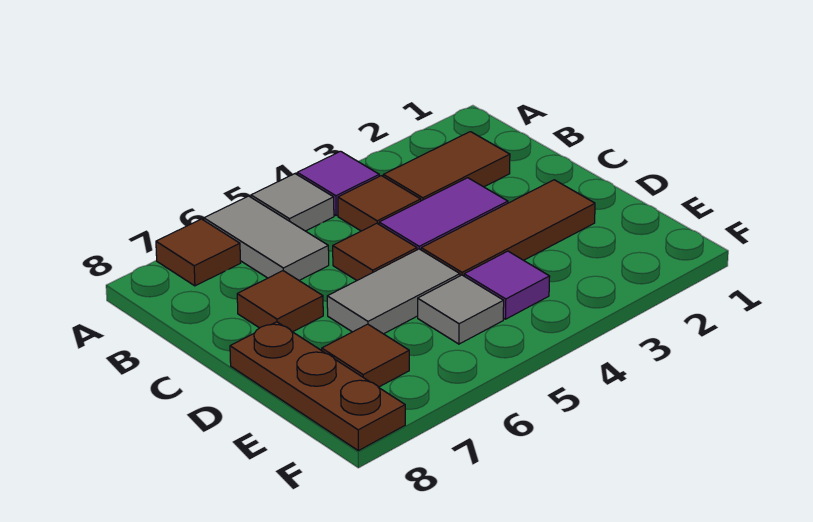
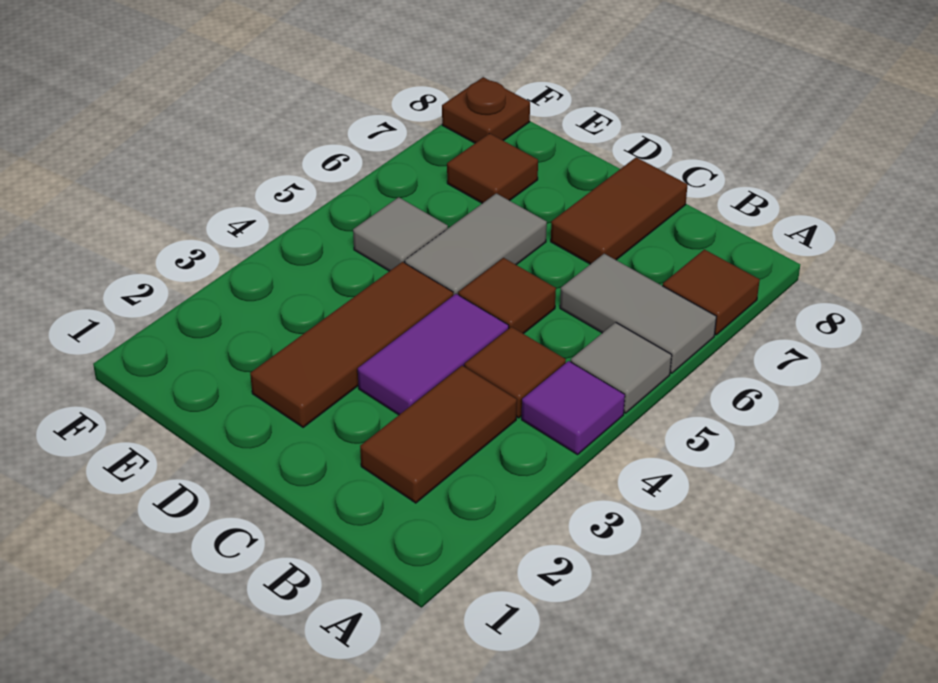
brown tile C7 level 1 -> brown tile C7:C8 level 1
brown plate D8:F8 level 1 -> brown plate F8 level 1
purple tile E4 level 1 -> none

